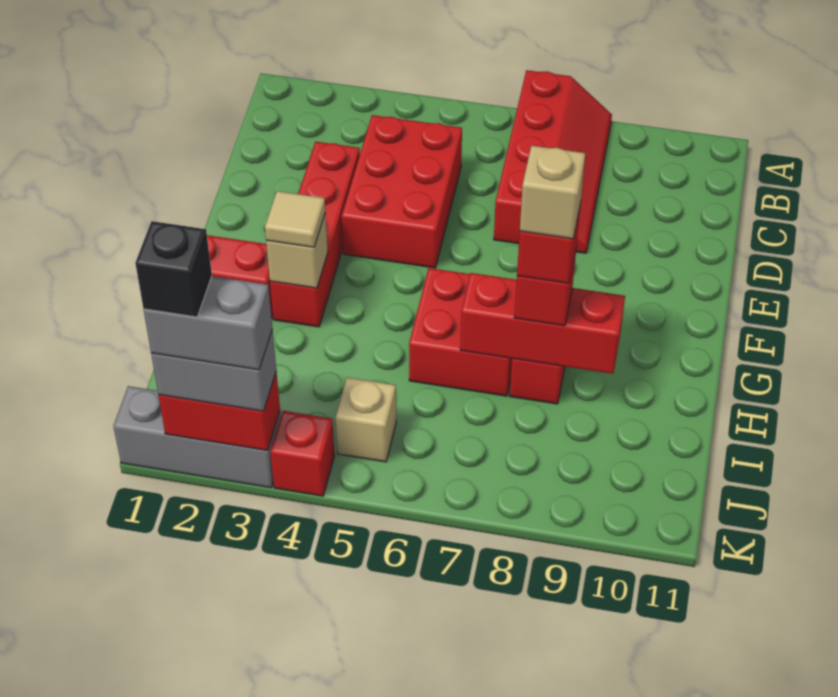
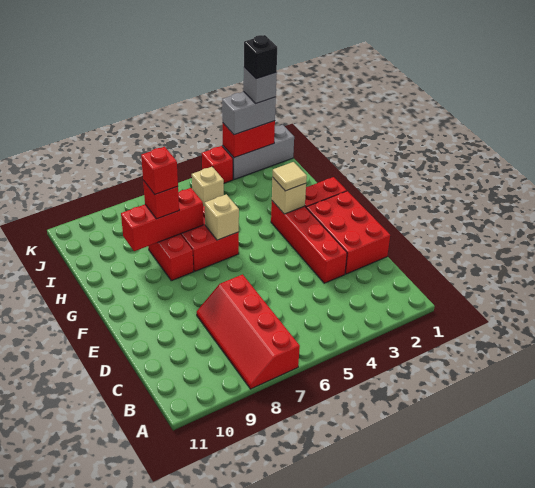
red brick C4:E5 level 1 -> red brick D1:F2 level 1
tan brick H8 level 5 -> tan brick G6 level 2
grey brick K2:K3 level 4 -> grey brick K2 level 4

